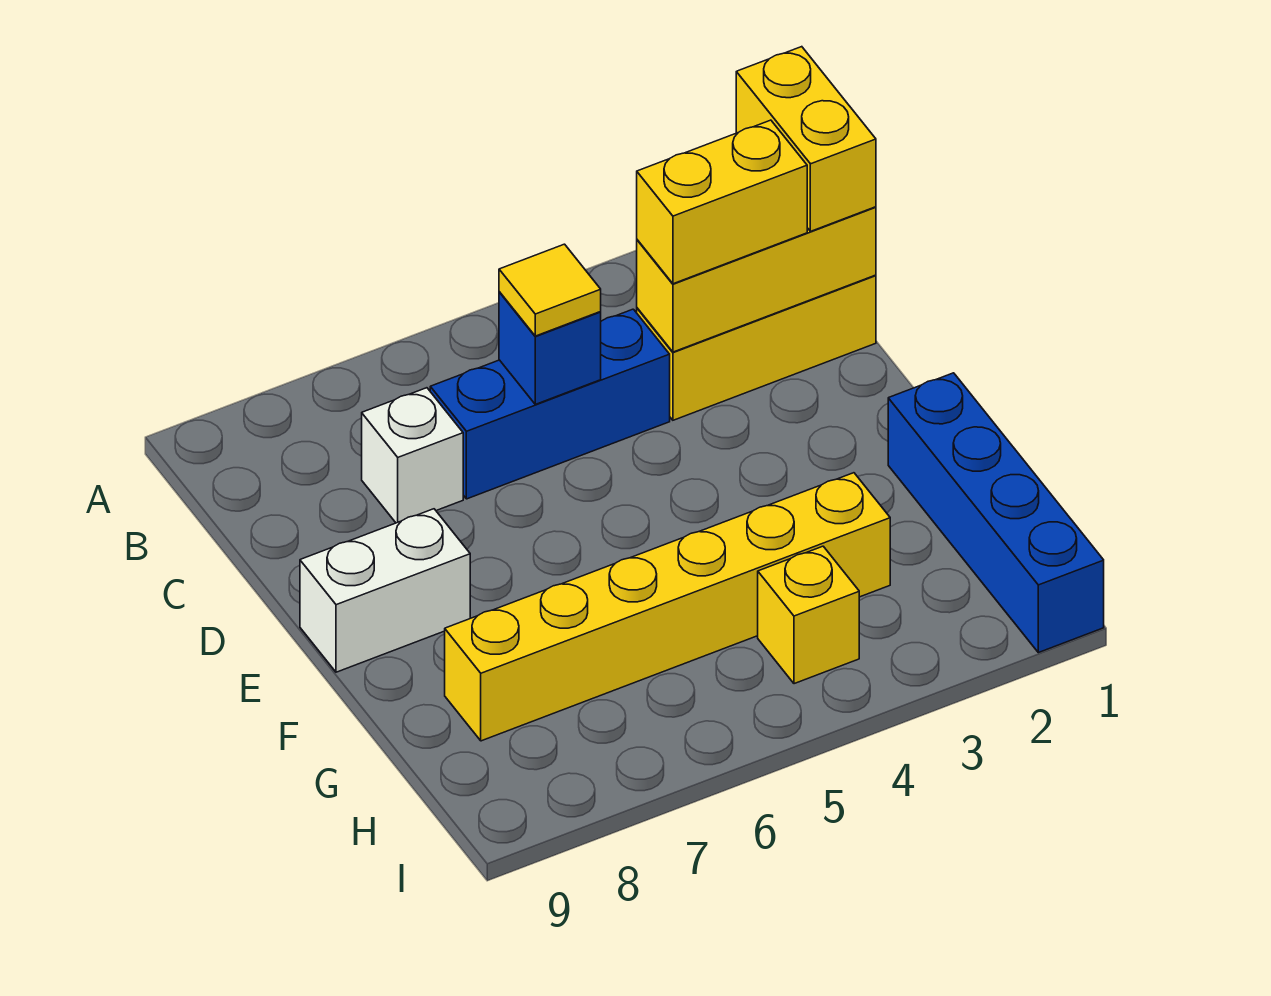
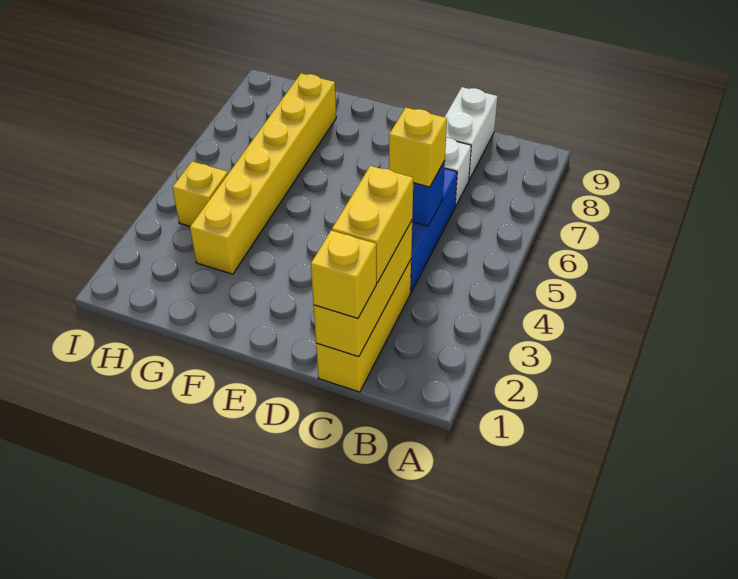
yellow brick B1:C1 level 3 -> yellow brick C1 level 3
yellow tile C5 level 3 -> yellow brick C5 level 3
white brick E8:E9 level 1 -> white brick C8:C9 level 1
blue brick F1:I1 level 1 -> none

